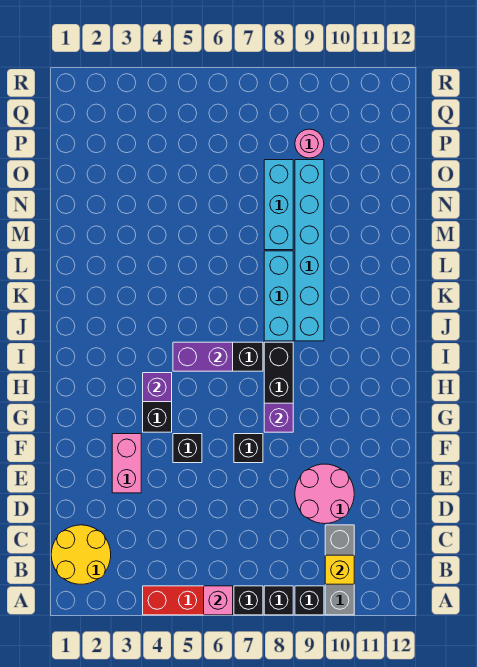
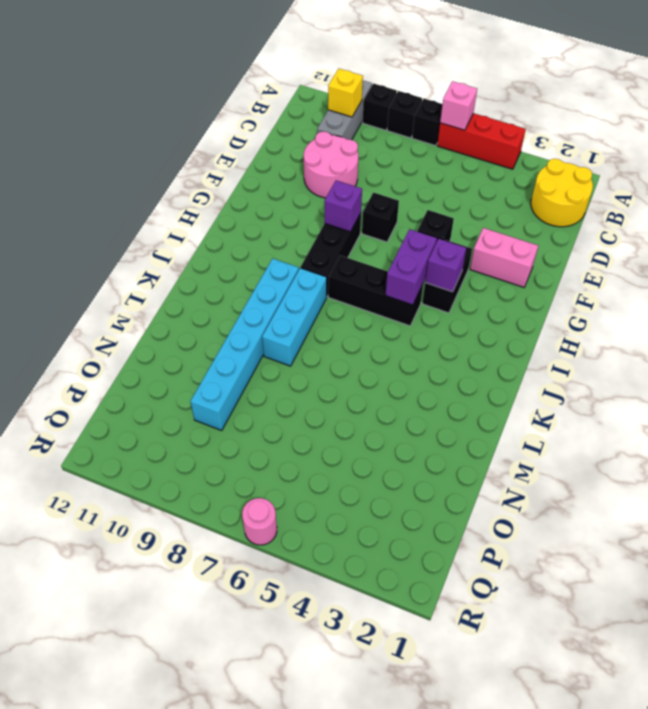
pink brick E3:F3 level 1 -> pink brick F2:F3 level 1
purple brick I5:I6 level 2 -> purple brick H5:I5 level 2
cyan brick M8:O8 level 1 -> none
pink round brick P9 level 1 -> pink round brick R6 level 1

